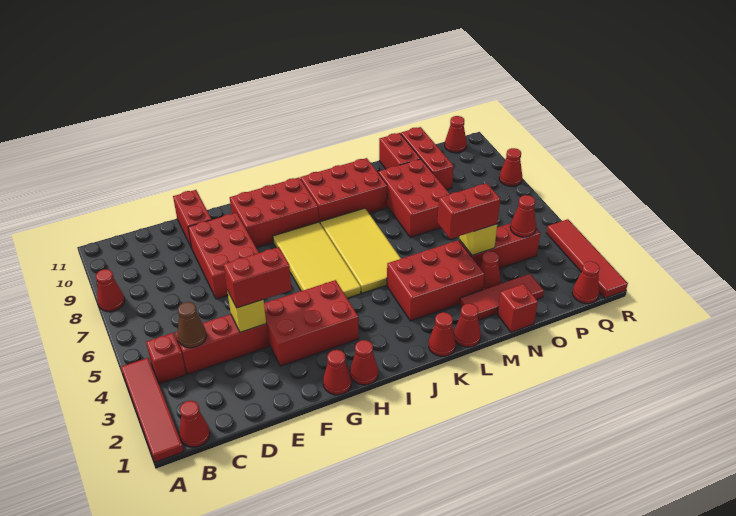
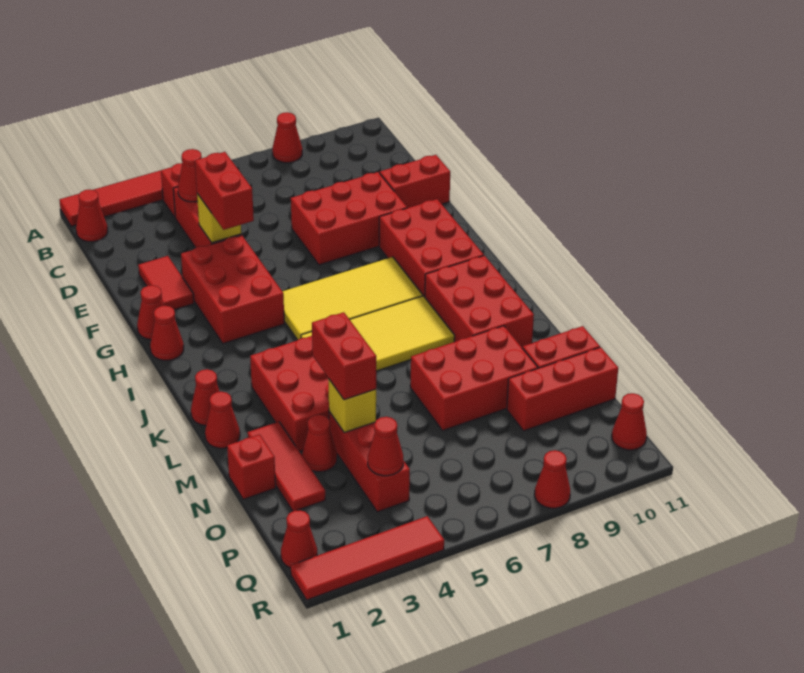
brown cone C4 level 2 -> red cone C4 level 2
none -> red tile E2:F2 level 1

